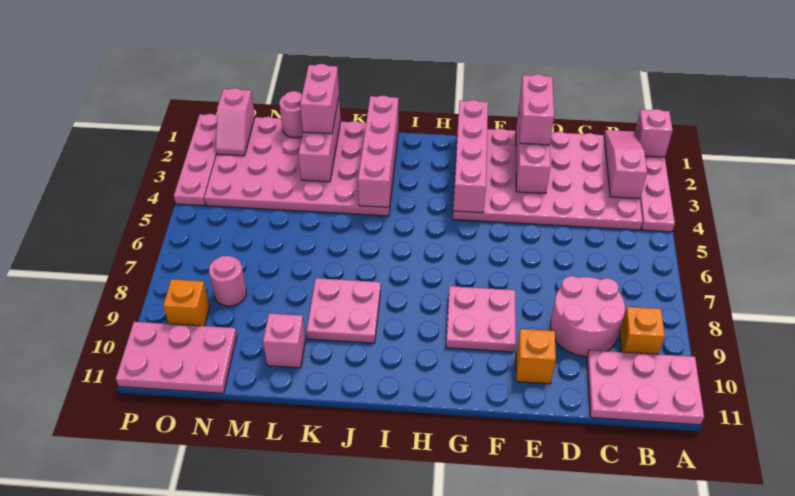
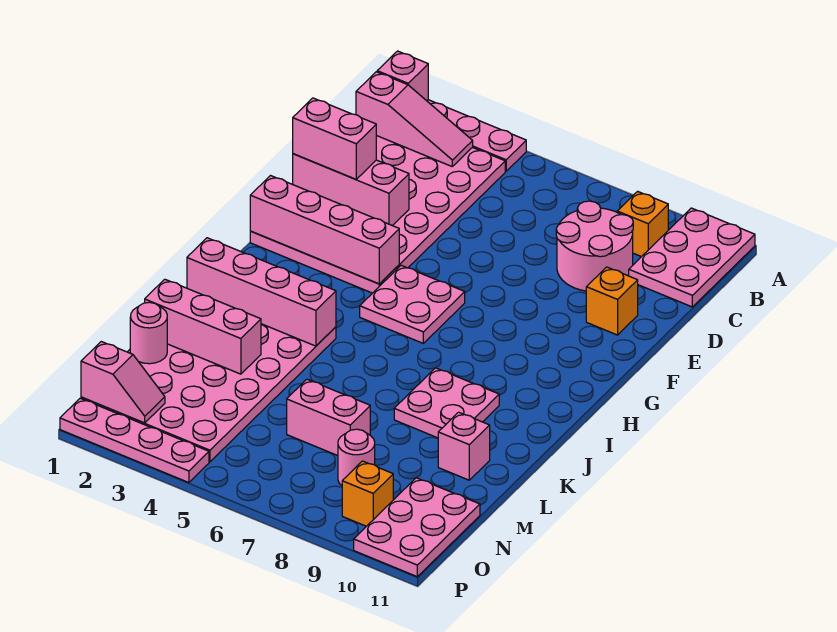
pink slope B1:B3 level 2 top 3 -> pink slope B1:B3 level 2 top 1
pink plate F8:G9 level 1 -> pink plate G5:H6 level 1
pink brick L1:L2 level 3 -> pink brick M6:M7 level 1

